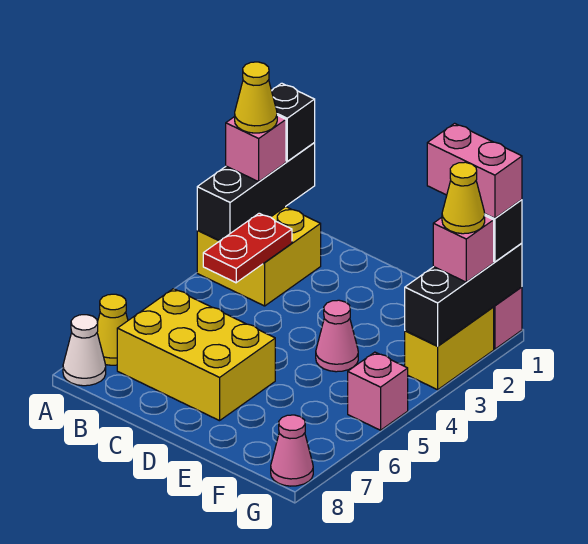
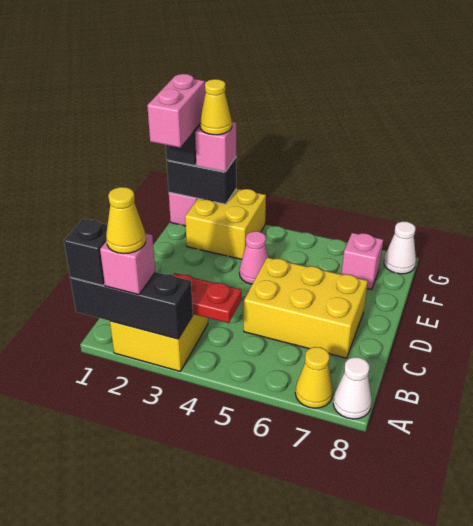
yellow brick B6:D7 level 1 -> yellow brick C5:D7 level 1
black brick G1:G3 level 2 -> black brick G1:G2 level 2
yellow brick G2:G3 level 1 -> yellow brick F2:G3 level 1
pink brick G5 level 1 -> pink brick F7 level 1
pink cone G8 level 1 -> white cone G8 level 1

